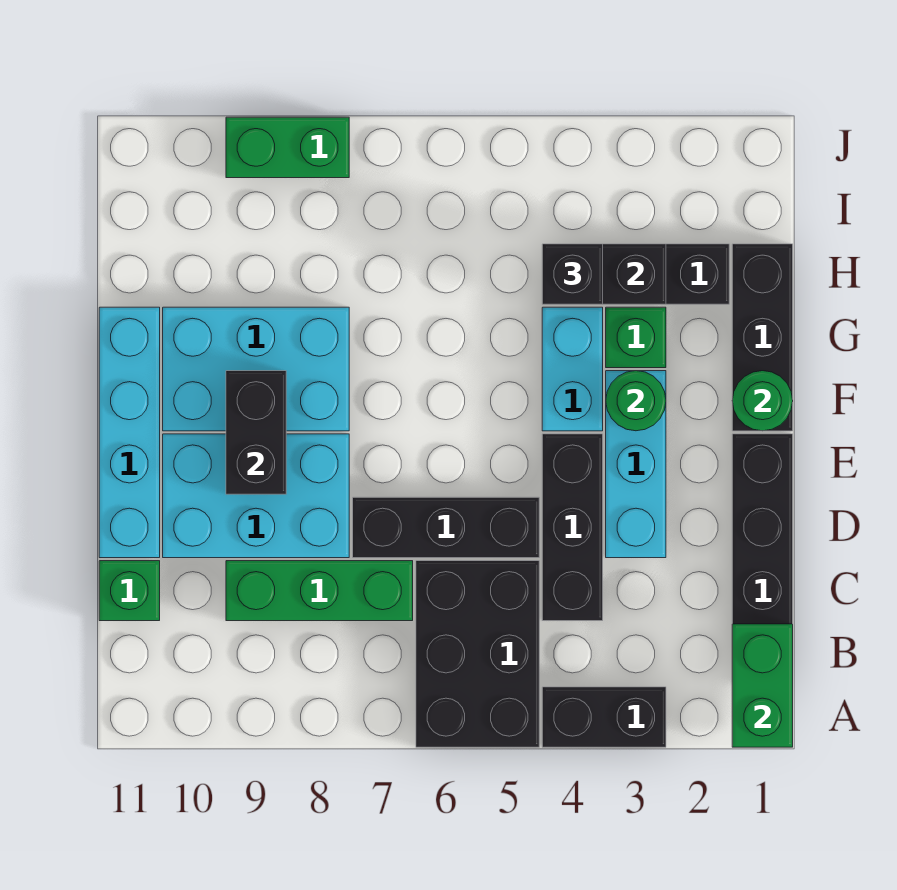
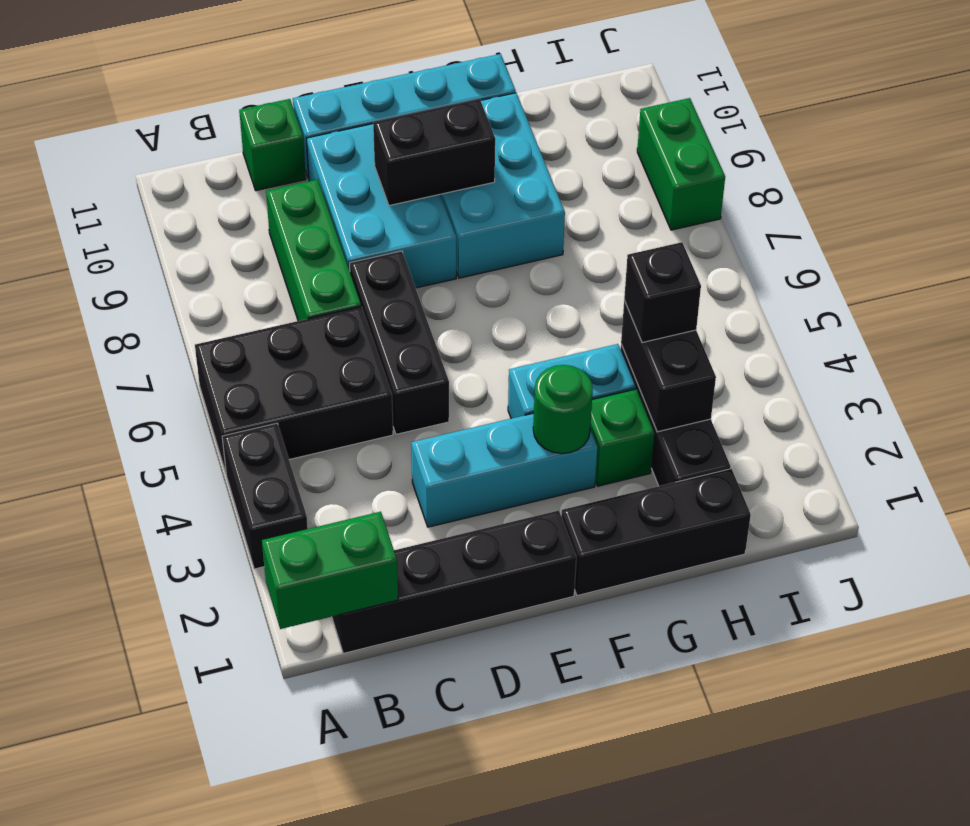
black brick C4:E4 level 1 -> none
green round brick F1 level 2 -> none

